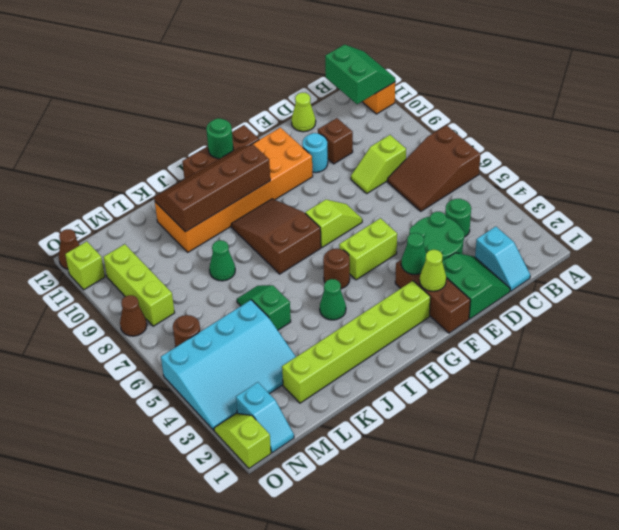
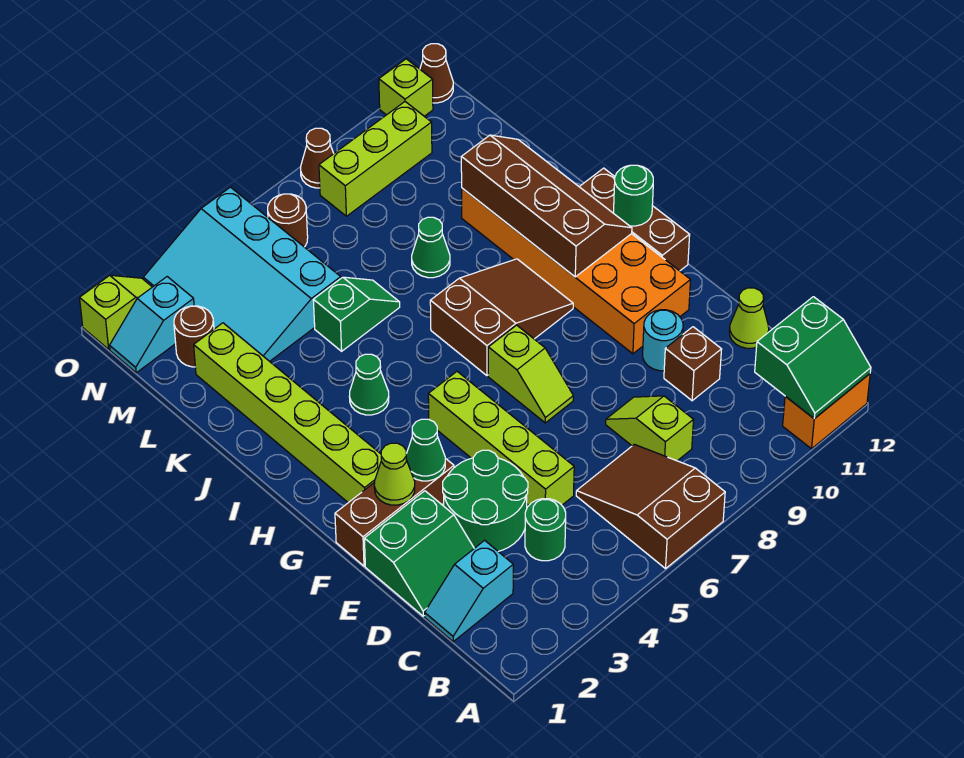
lime brick F5:G5 level 1 -> lime brick D5:G5 level 1
brown round brick H5 level 1 -> brown round brick M2 level 1

